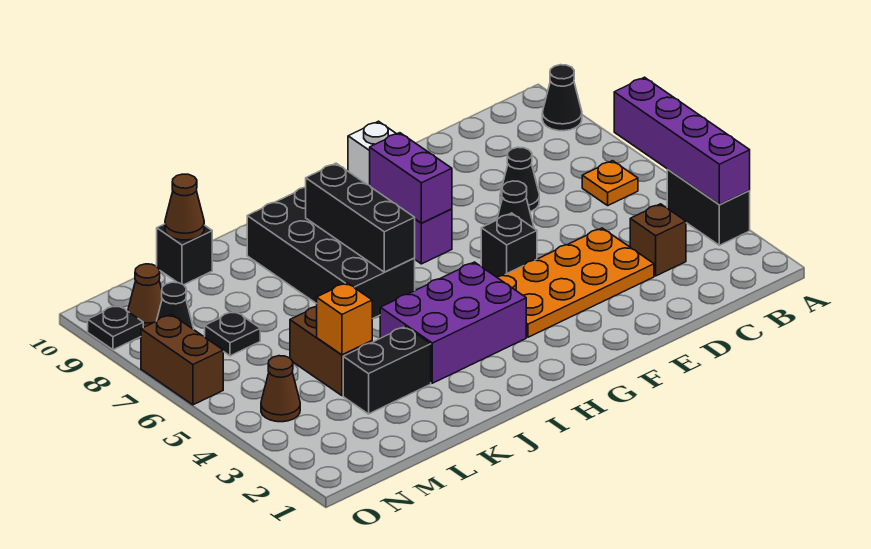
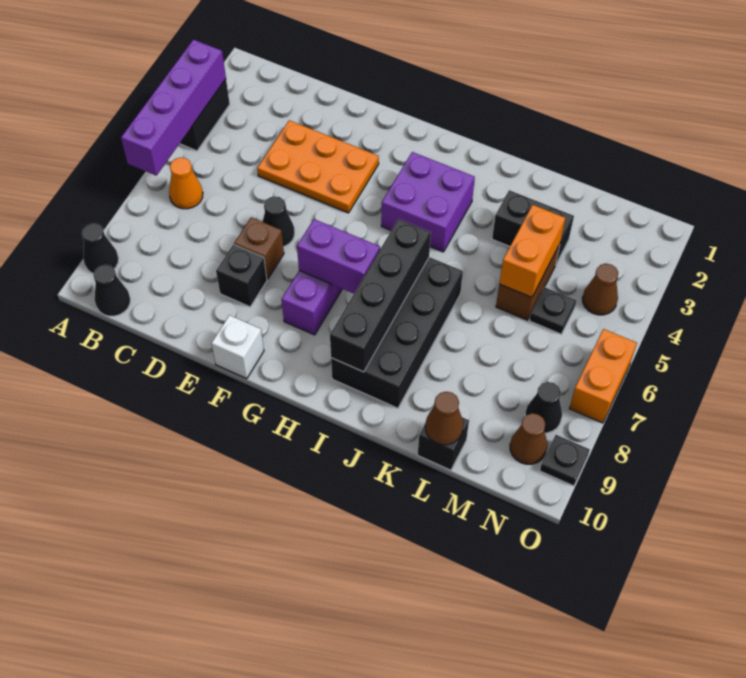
orange plate B6 level 1 -> orange cone B6 level 1
brown brick C3 level 1 -> brown brick E7 level 1
orange plate D3:G4 level 1 -> orange plate D3:F4 level 1
black cone D7 level 1 -> black cone B10 level 1
black brick F5 level 1 -> black brick E8 level 1
purple brick G7:G8 level 2 -> purple brick G7:H7 level 2
purple brick H3:J4 level 1 -> purple brick H3:I4 level 1
black brick I6:I8 level 2 -> black brick I6:I9 level 2
orange brick L4 level 2 -> orange brick L4:L5 level 2
black plate M7 level 1 -> black plate M5 level 1
brown brick O6:O7 level 1 -> orange brick O6:O7 level 1

